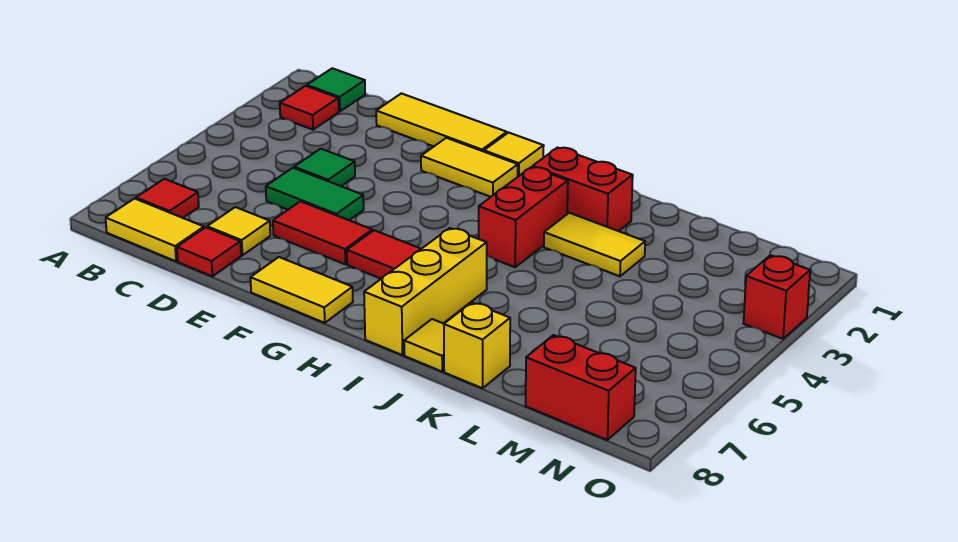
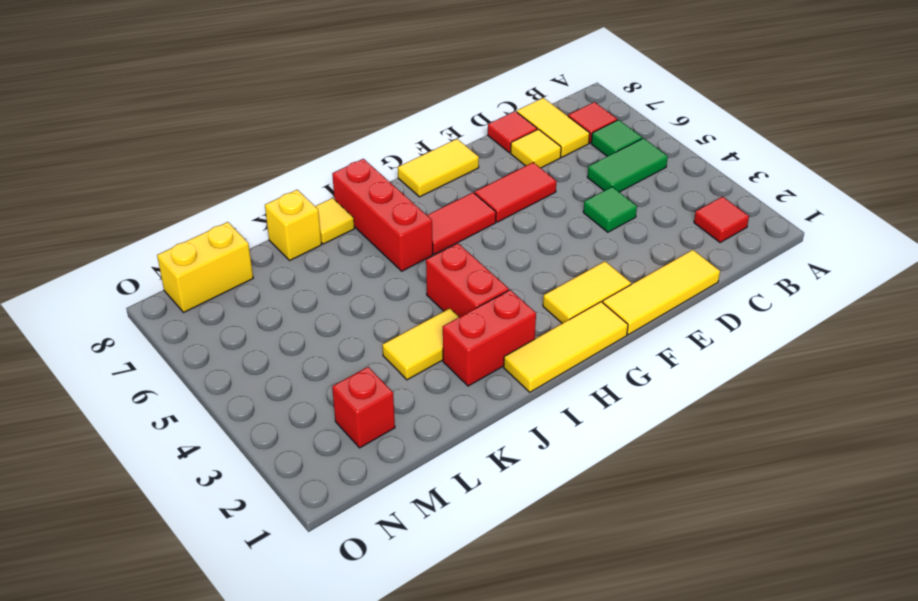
green tile B1 level 1 -> green tile B6 level 1
yellow tile B8:C8 level 1 -> yellow tile C7:C8 level 1
green tile D5:E5 level 1 -> green tile B5:C5 level 1
yellow tile G1 level 1 -> yellow tile G1:I1 level 1
yellow brick I6:I8 level 1 -> red brick I6:I8 level 1
red brick M8:N8 level 1 -> yellow brick M8:N8 level 1
red brick O3 level 1 -> red brick M2 level 1

